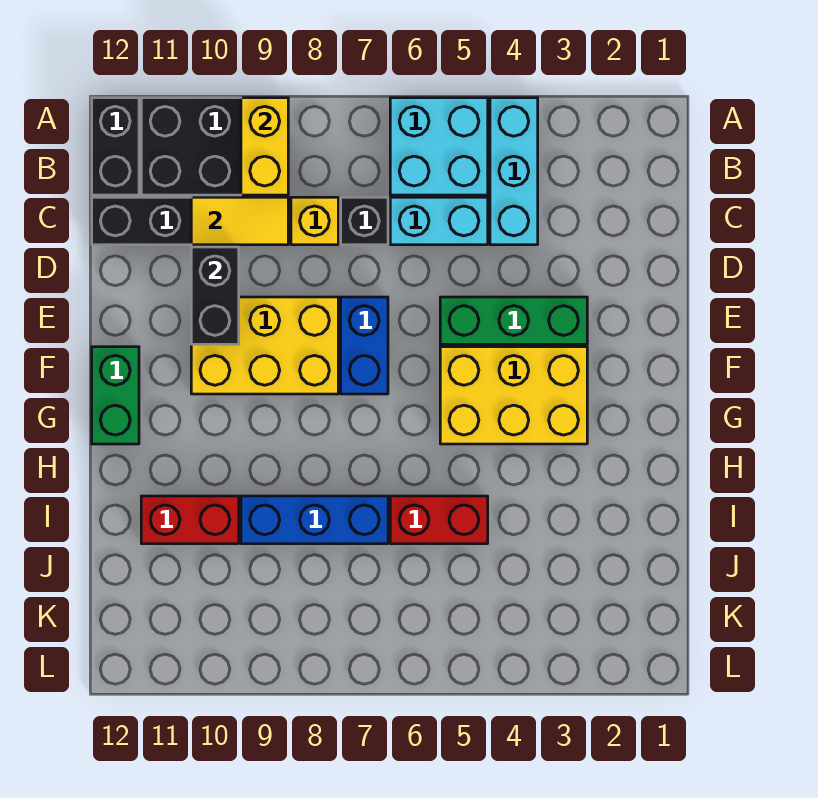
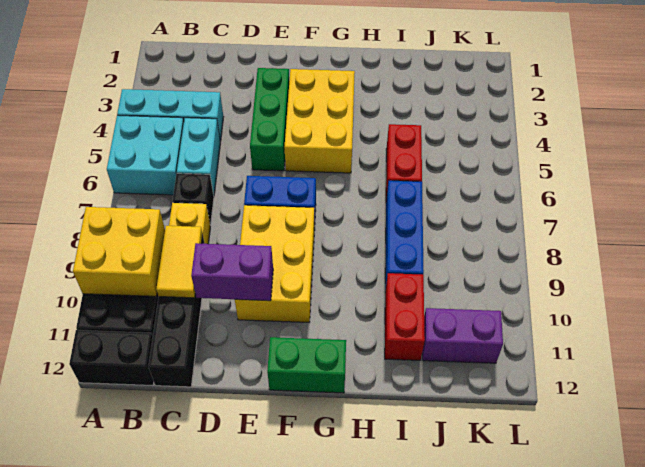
yellow brick A9:B9 level 2 -> yellow brick A9:B10 level 2
black brick D10:E10 level 2 -> purple brick D10:E10 level 2
none -> purple brick J11:K11 level 1

